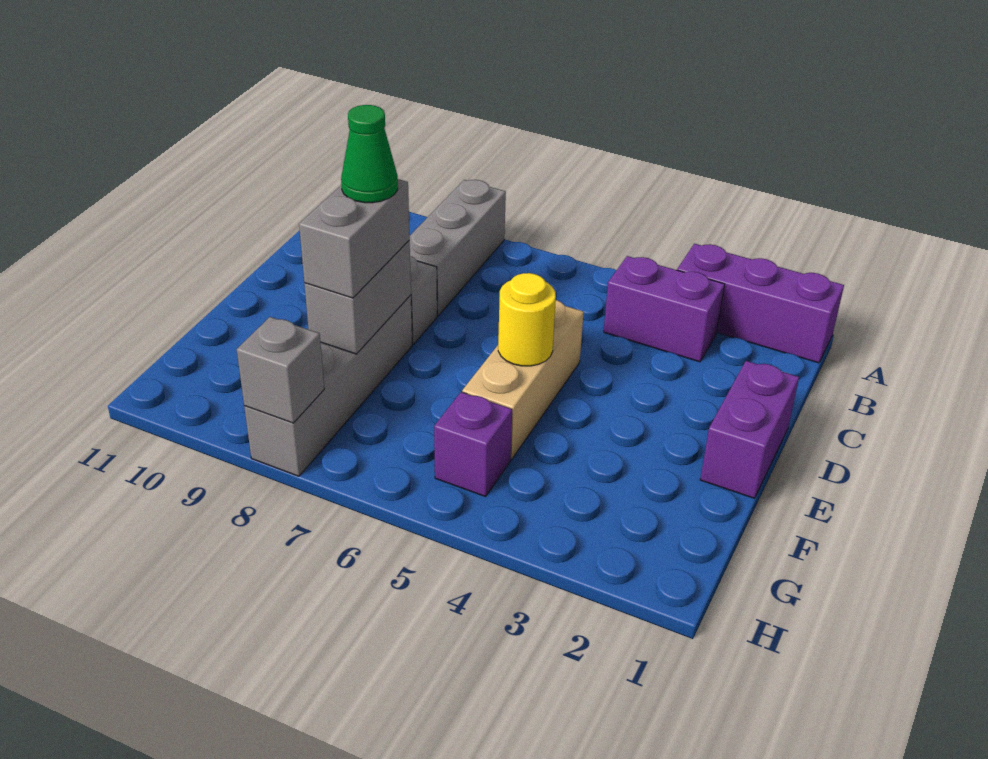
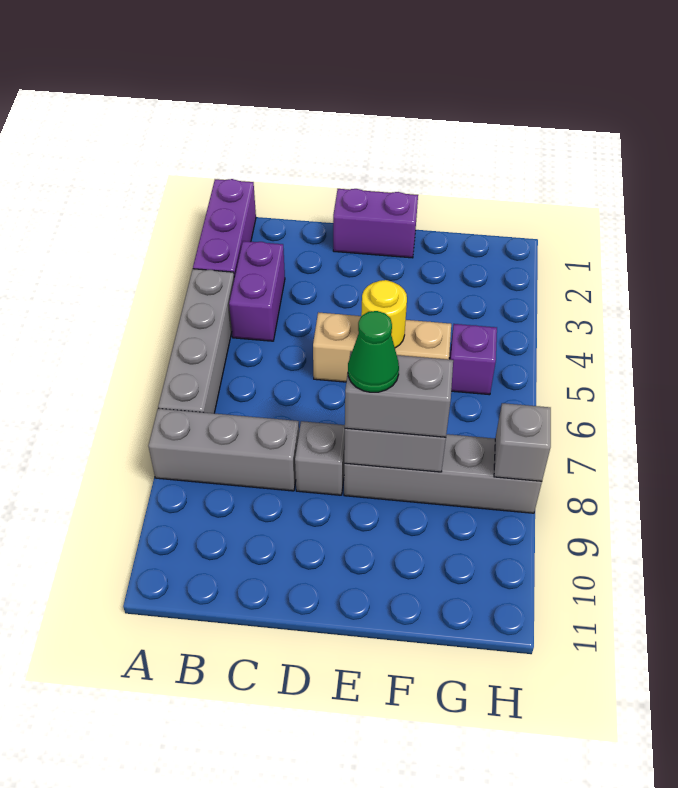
none -> grey brick A4:A7 level 1

